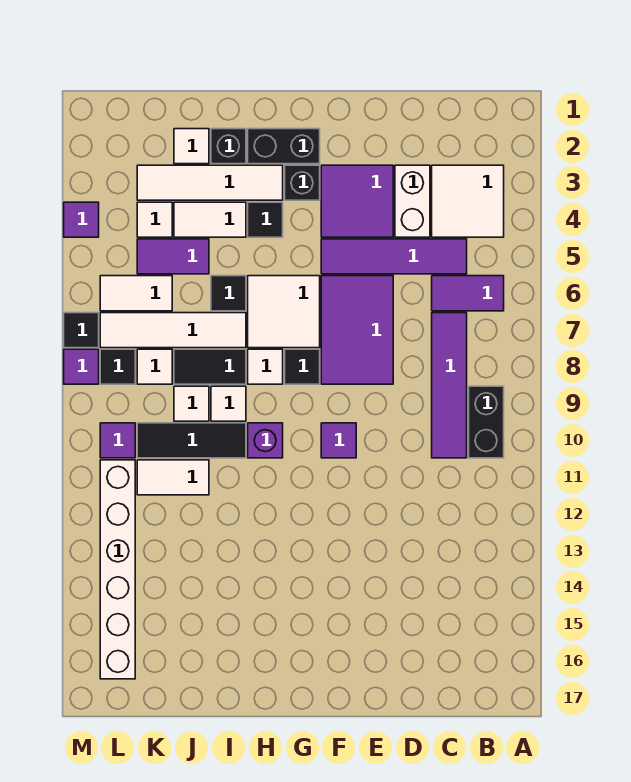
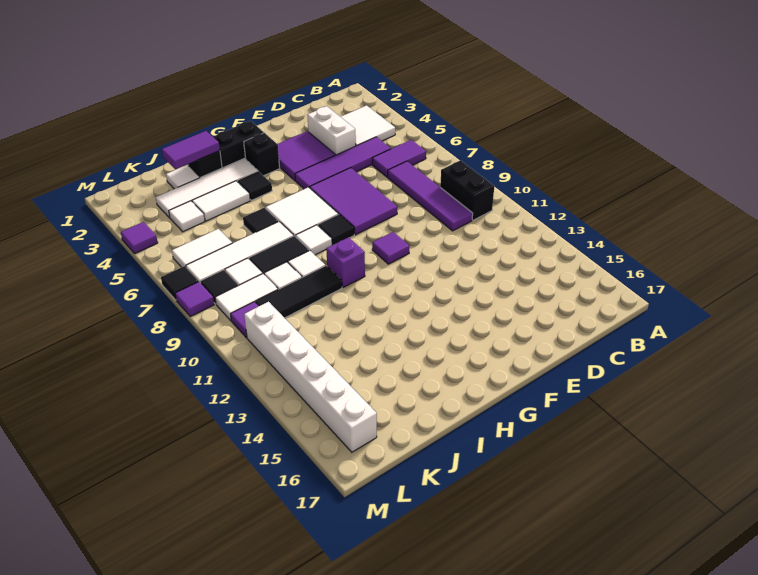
purple tile J5:K5 level 1 -> purple tile I2:J2 level 2
white tile J11:K11 level 1 -> white tile K9:L9 level 1

